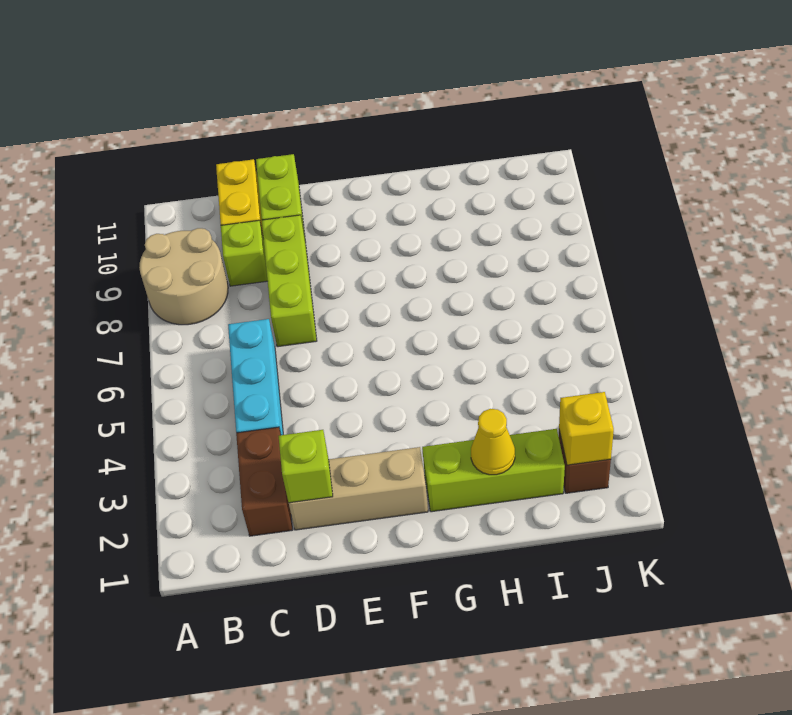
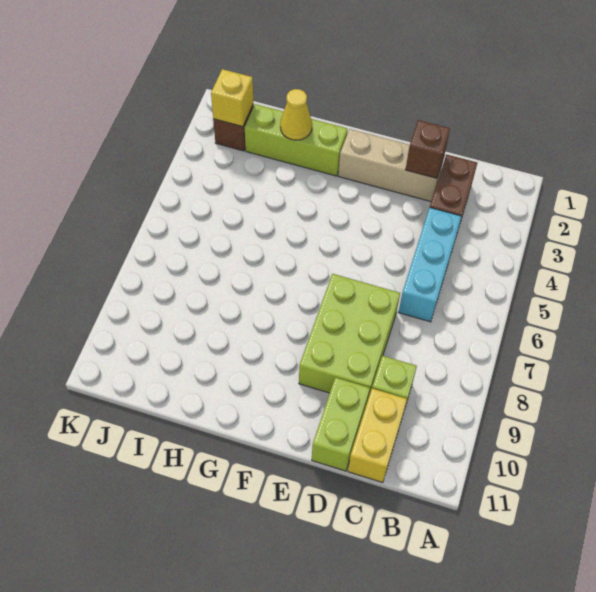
tan round brick A8:B9 level 1 -> none
lime brick D2 level 2 -> brown brick D2 level 2
lime brick D7:D9 level 1 -> lime brick D7:E9 level 1

